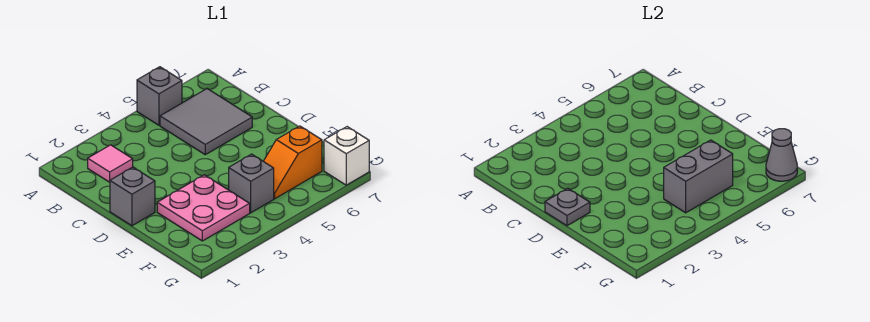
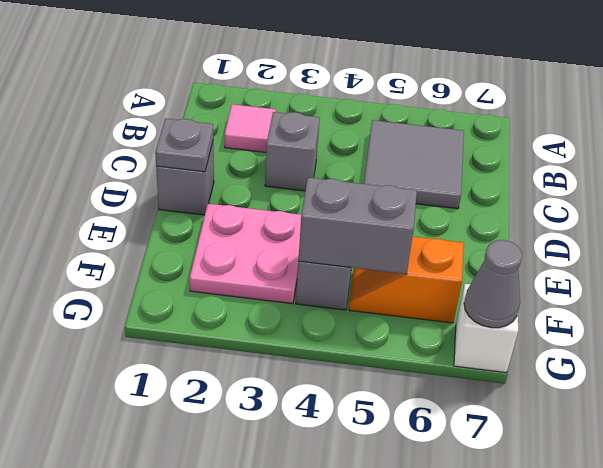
grey brick A5 level 1 -> grey brick C3 level 1

